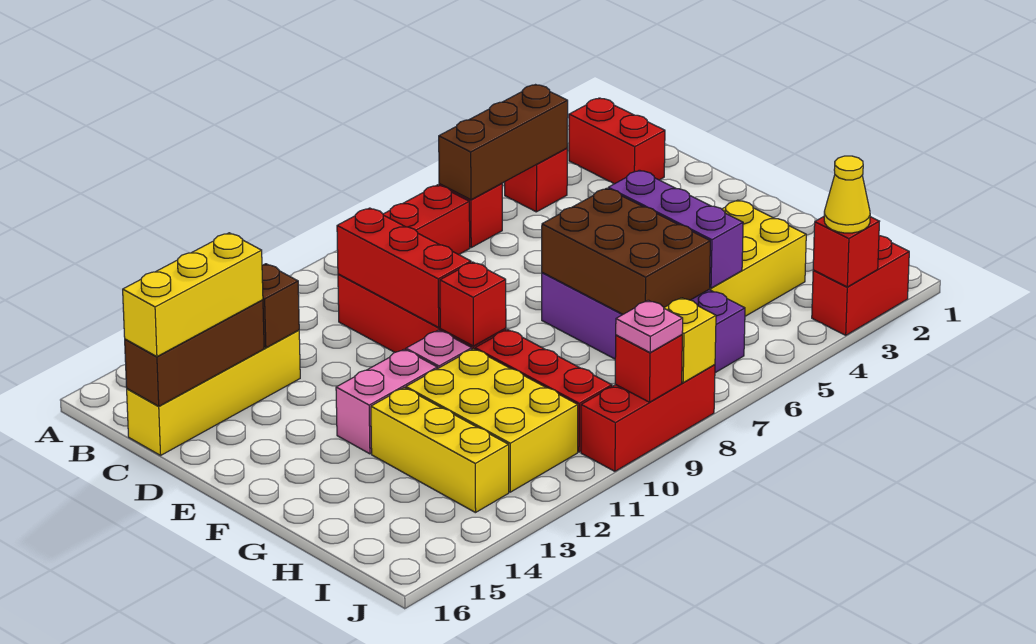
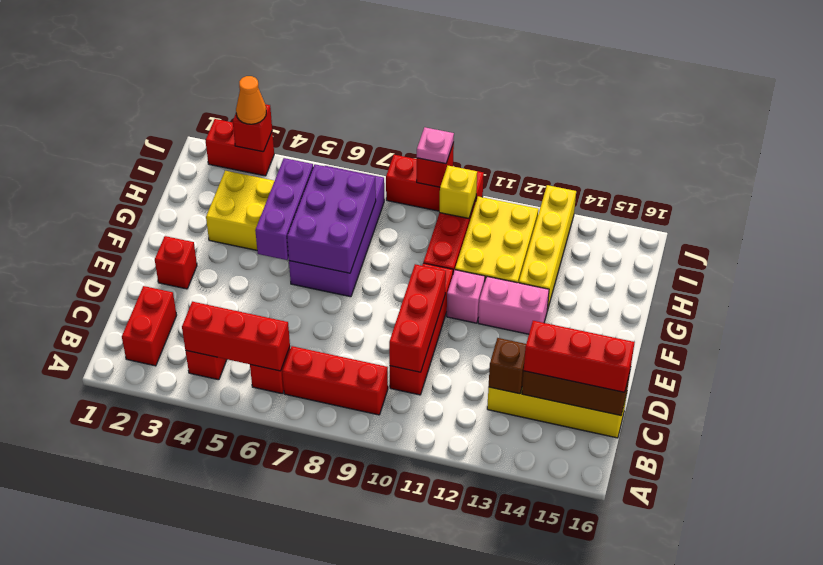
brown brick B4:B6 level 2 -> red brick B4:B6 level 2
yellow brick C14:C16 level 3 -> red brick C14:C16 level 3
brown brick F6:H7 level 2 -> purple brick F6:H7 level 2
red brick F10 level 2 -> red brick E2 level 1
yellow brick G13:I13 level 1 -> yellow brick G13:J13 level 1
yellow cone J3 level 3 -> orange cone J3 level 3
yellow brick J8 level 2 -> yellow brick I10 level 2

